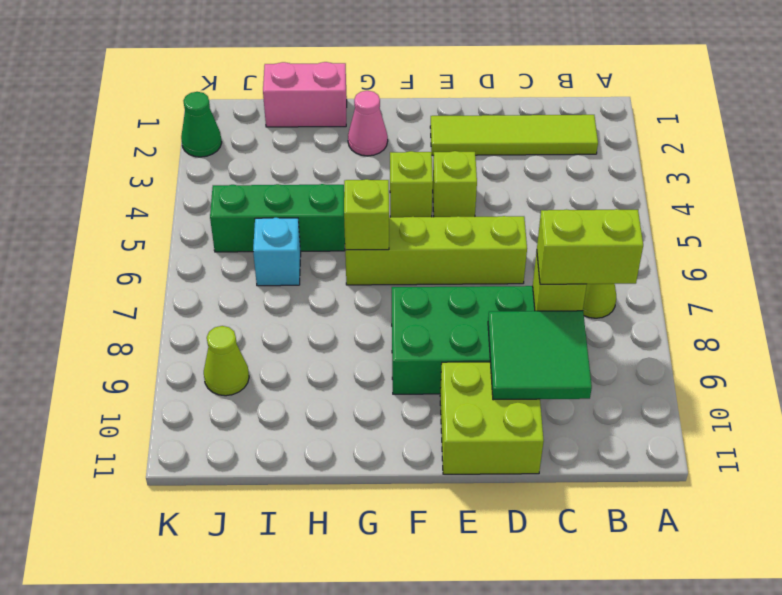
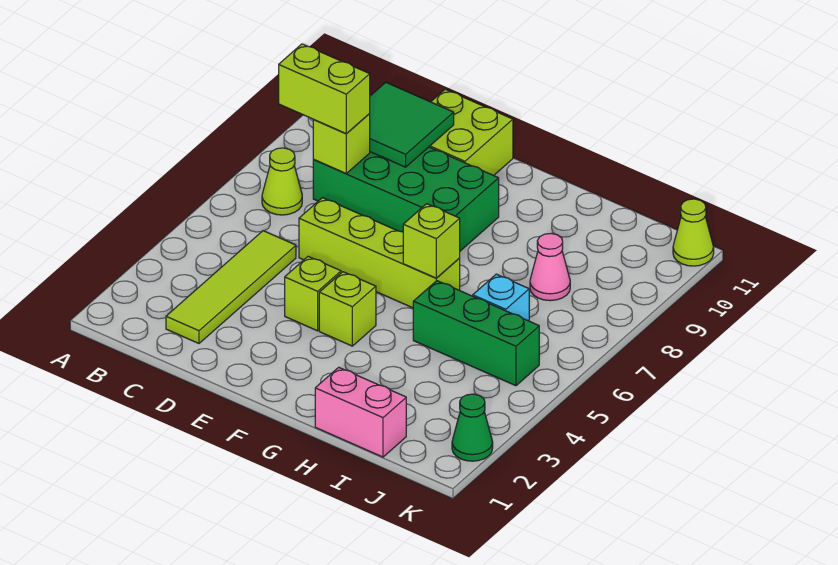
lime tile B2:E2 level 1 -> lime tile C2:C5 level 1
pink cone G2 level 1 -> pink cone I8 level 1
lime cone J9 level 1 -> lime cone K11 level 1

